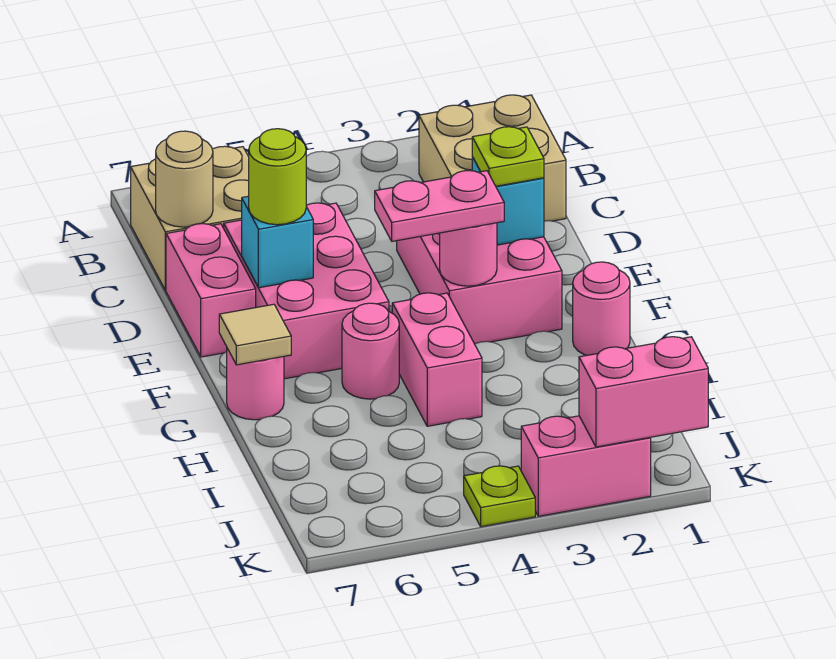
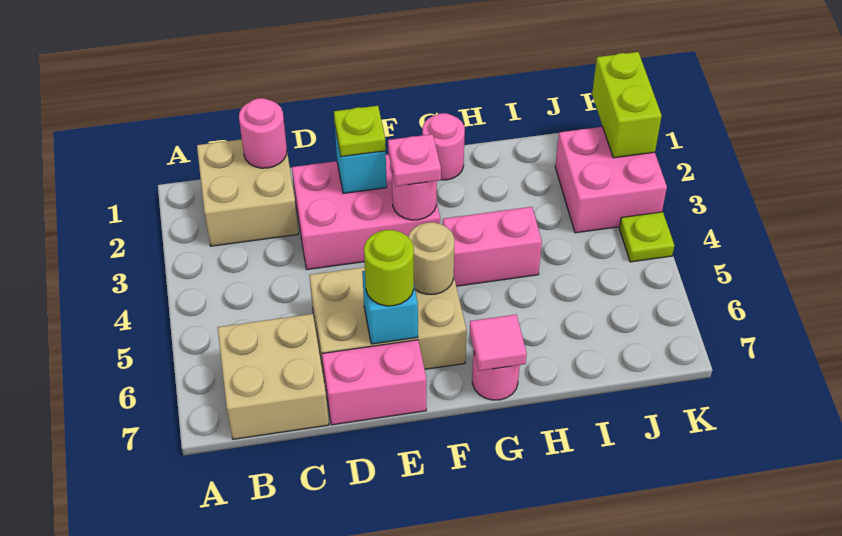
tan round brick C7 level 2 -> tan round brick F5 level 2
pink brick D5:F6 level 1 -> tan brick D5:F6 level 1
pink plate F3:F4 level 3 -> pink plate F3 level 3
pink round brick G5 level 1 -> pink round brick C1 level 2
tan tile G7 level 2 -> pink tile G7 level 2
pink brick K1:K2 level 2 -> lime brick K1:K2 level 2
pink brick K2:K3 level 1 -> pink brick J2:K3 level 1

